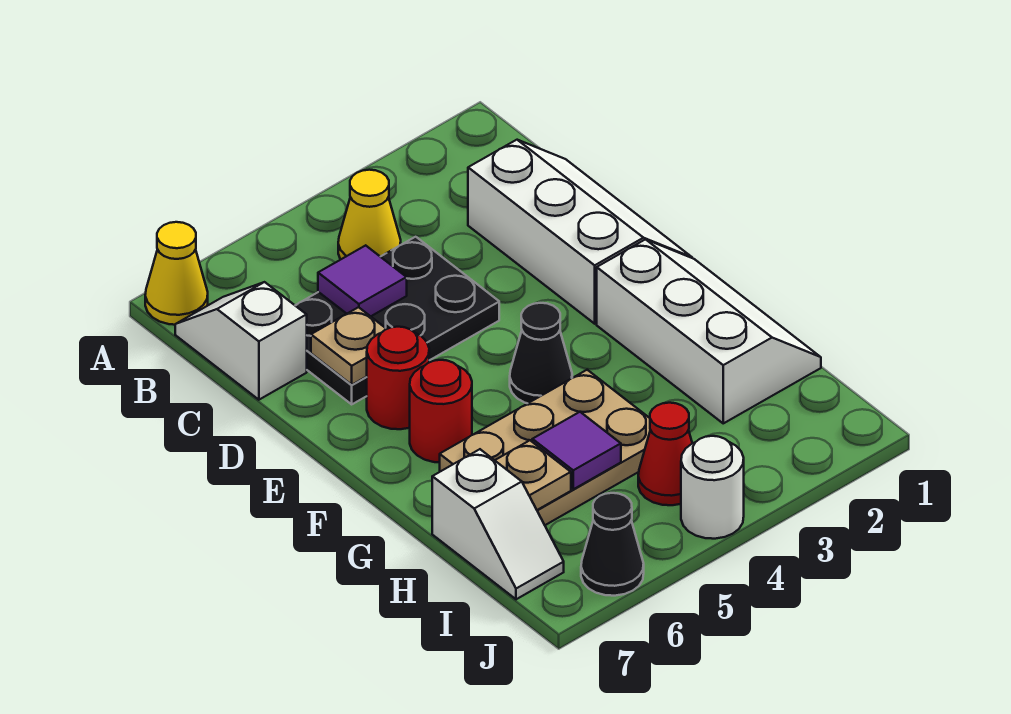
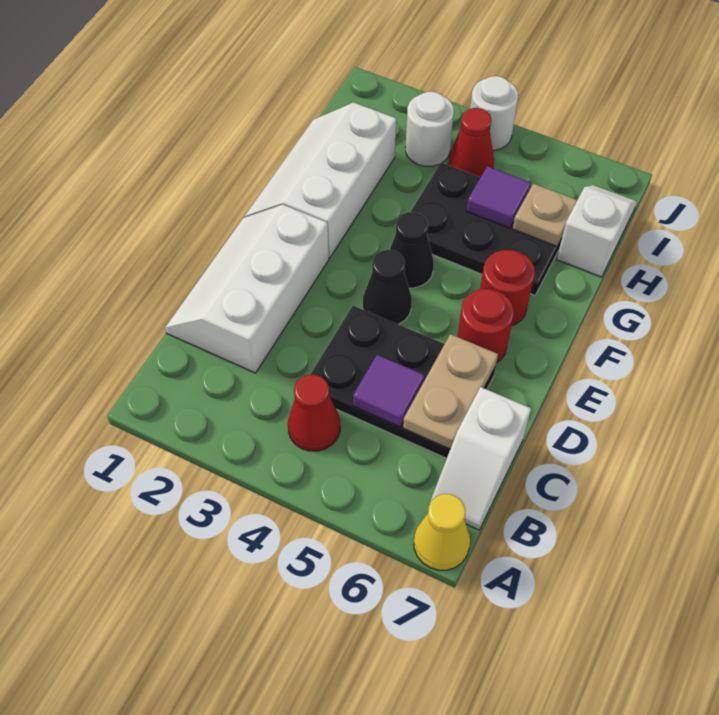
yellow cone B4 level 1 -> red cone B4 level 1
tan plate D6 level 2 -> tan plate C6:D6 level 2
tan plate G4:H6 level 1 -> black plate G4:H6 level 1
none -> white round brick I3 level 1
black cone J6 level 1 -> black cone E4 level 1

